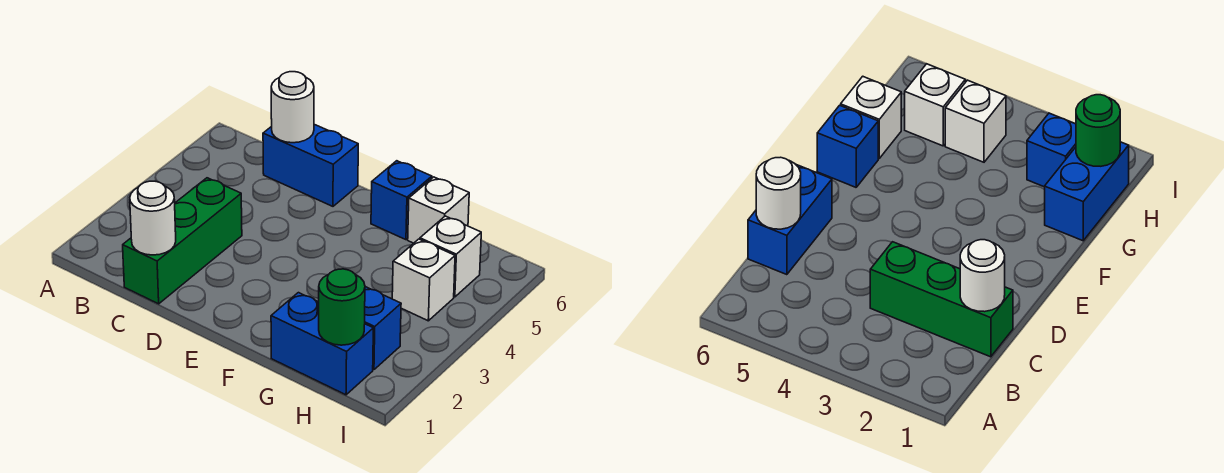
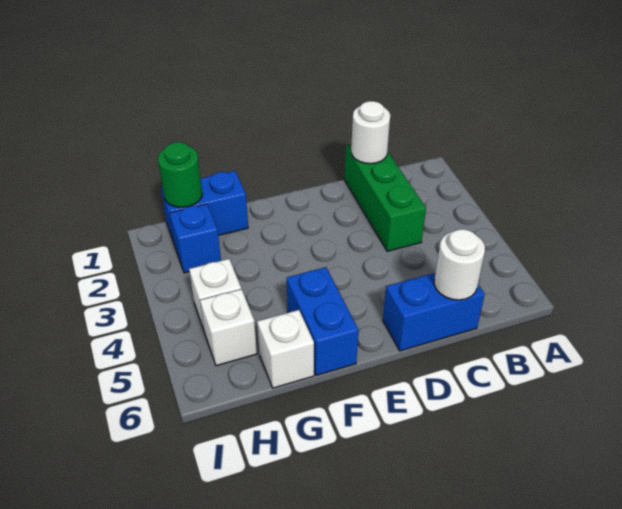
blue brick F6 level 1 -> blue brick F5:F6 level 1

